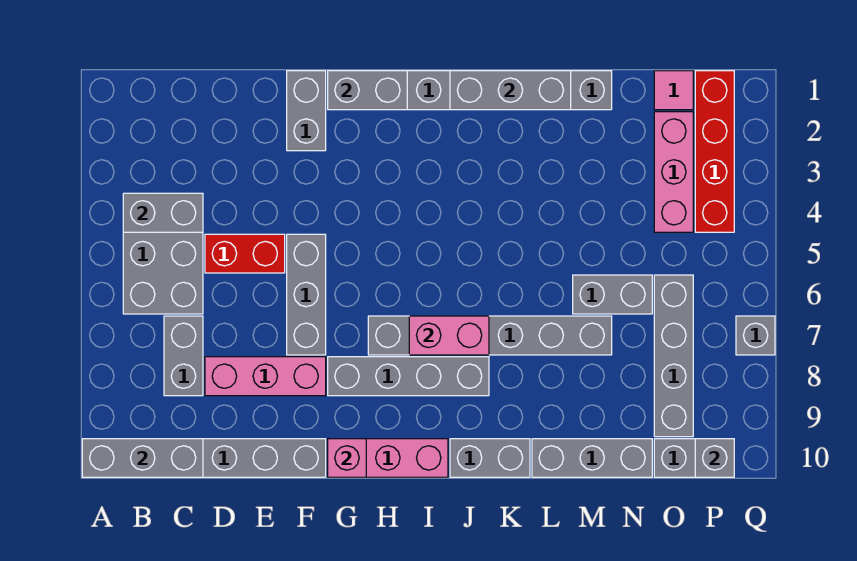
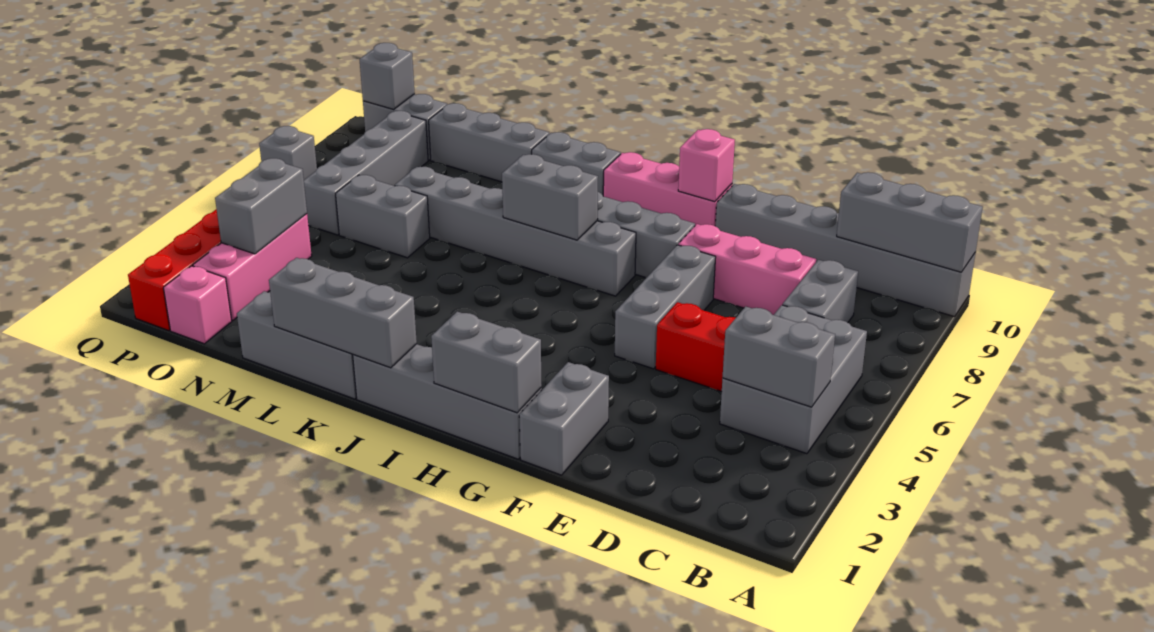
pink brick I7:J7 level 2 -> grey brick I7:J7 level 2
pink tile O1 level 1 -> pink brick O1 level 1
none -> grey brick O3:O4 level 2

